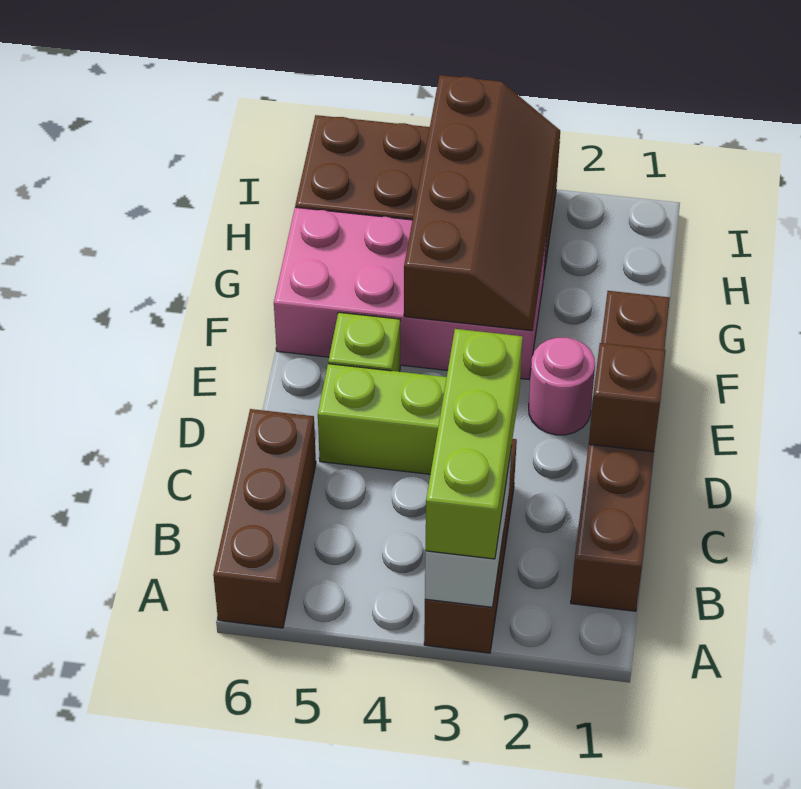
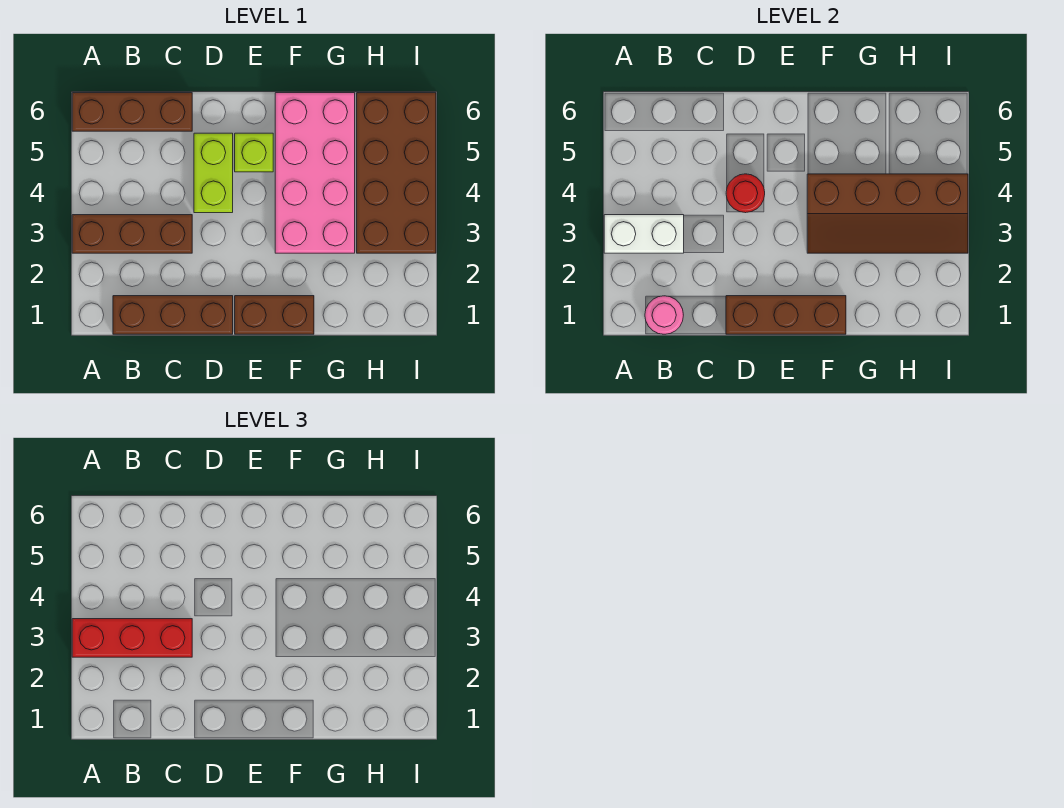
lime brick A3:C3 level 3 -> red brick A3:C3 level 3
brown brick D1 level 2 -> brown brick D1:F1 level 2
none -> red round brick D4 level 2
pink round brick E2 level 1 -> pink round brick B1 level 2

